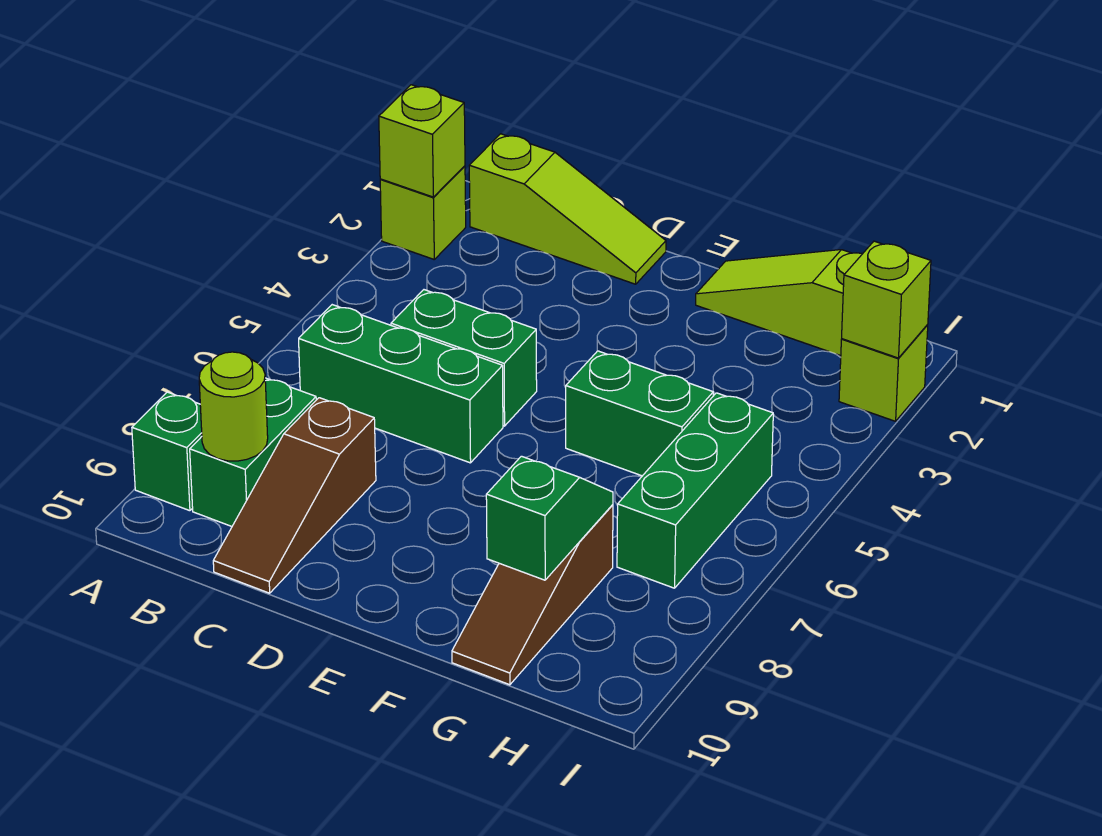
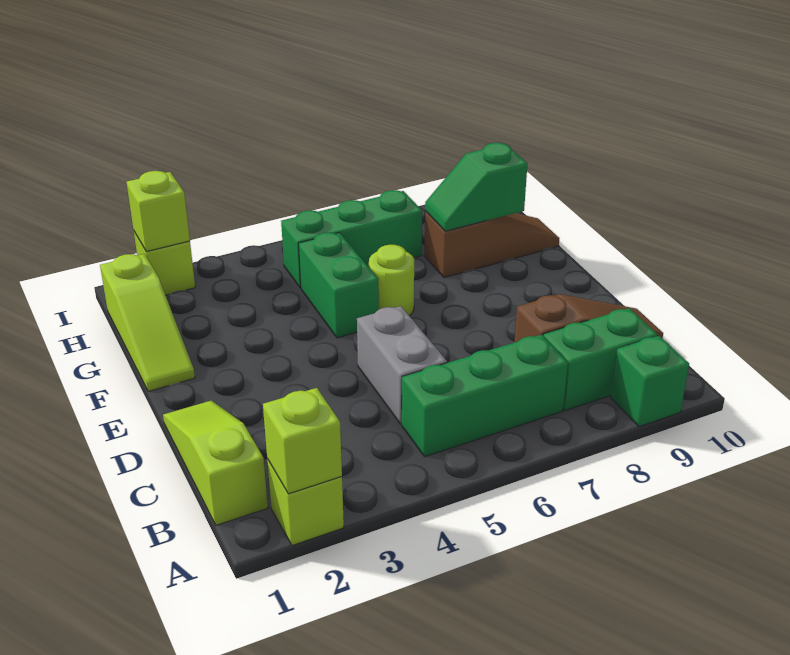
green brick B6:D6 level 1 -> green brick B5:B7 level 1
lime round brick B9 level 2 -> lime round brick F6 level 1
green brick C5:D5 level 1 -> grey brick C5:D5 level 1

